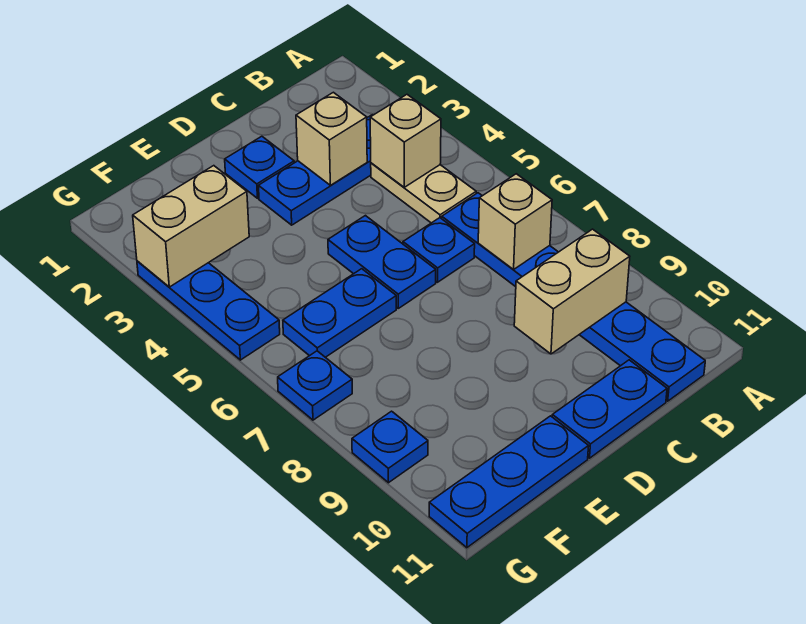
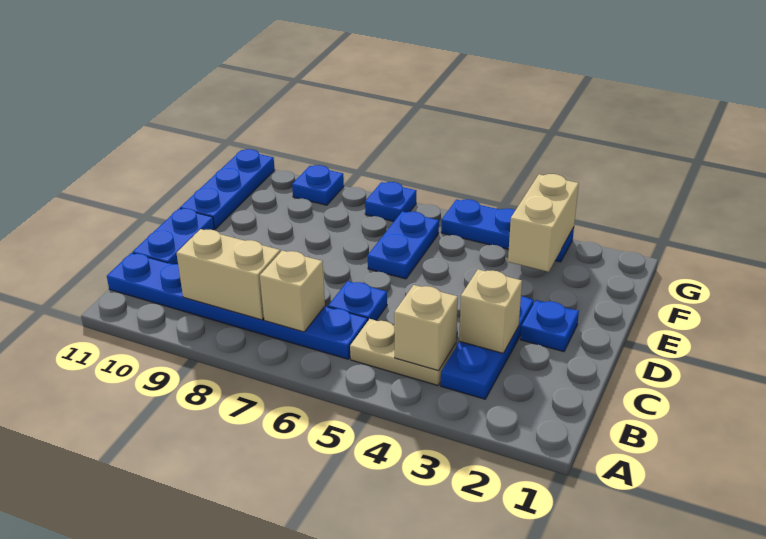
tan brick B9:C9 level 2 -> tan brick B8:B9 level 2
blue plate D5:D6 level 1 -> none

